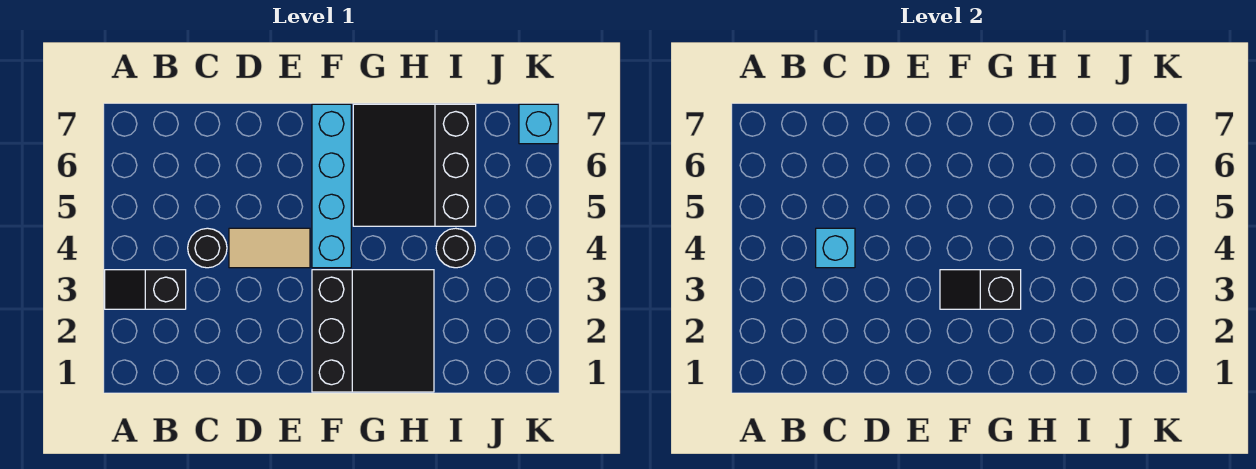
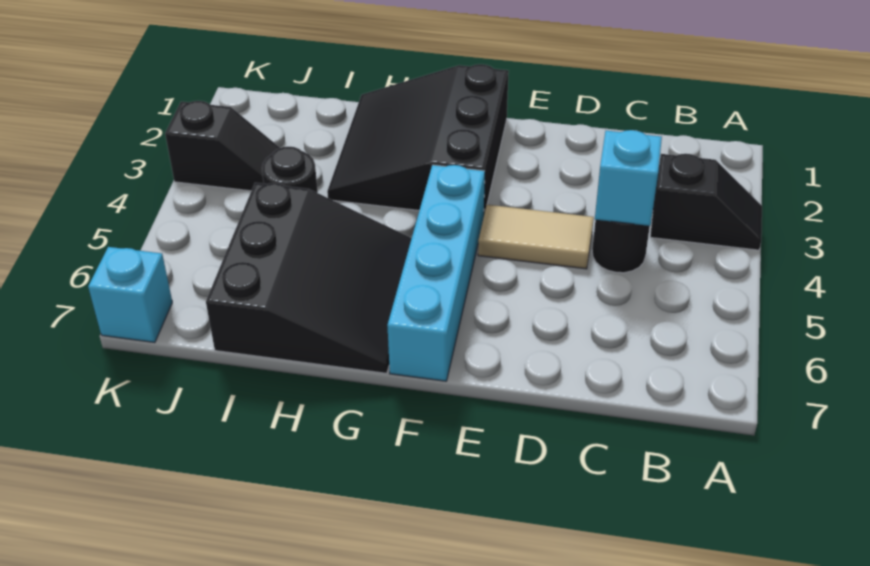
black slope F3:G3 level 2 top G -> black slope J3:K3 level 1 top K

